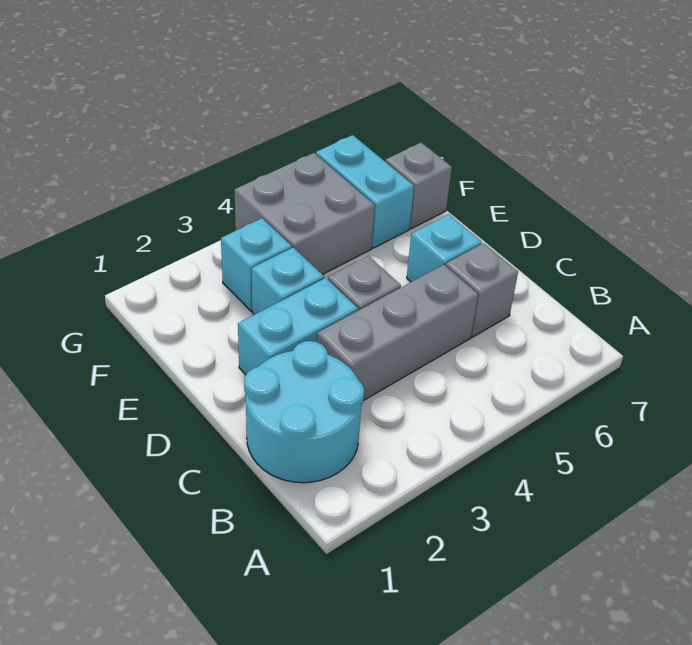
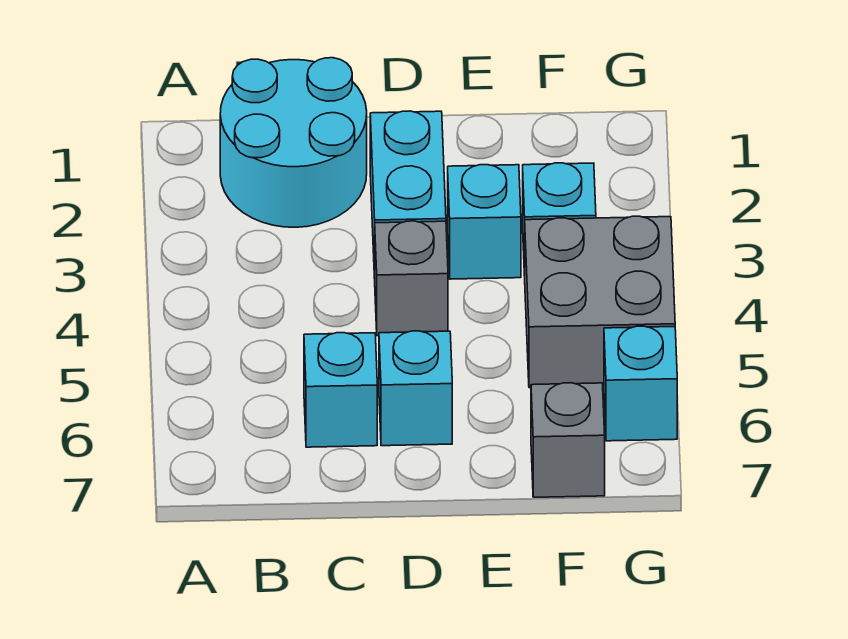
grey brick C3:C5 level 1 -> none
grey brick C6 level 1 -> cyan brick C6 level 1
cyan brick F6:G6 level 1 -> cyan brick G6 level 1

